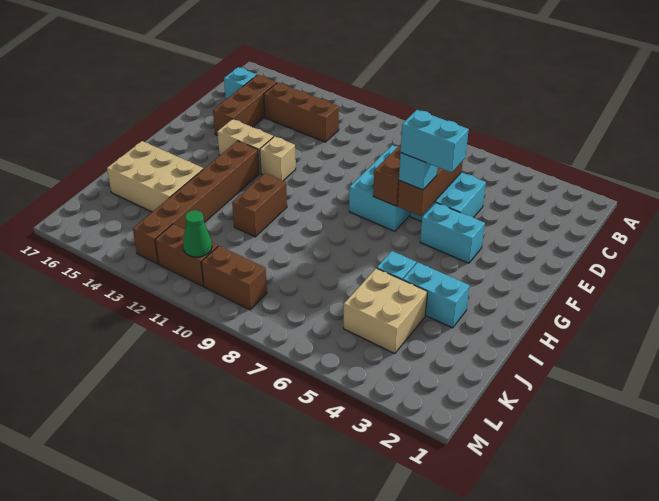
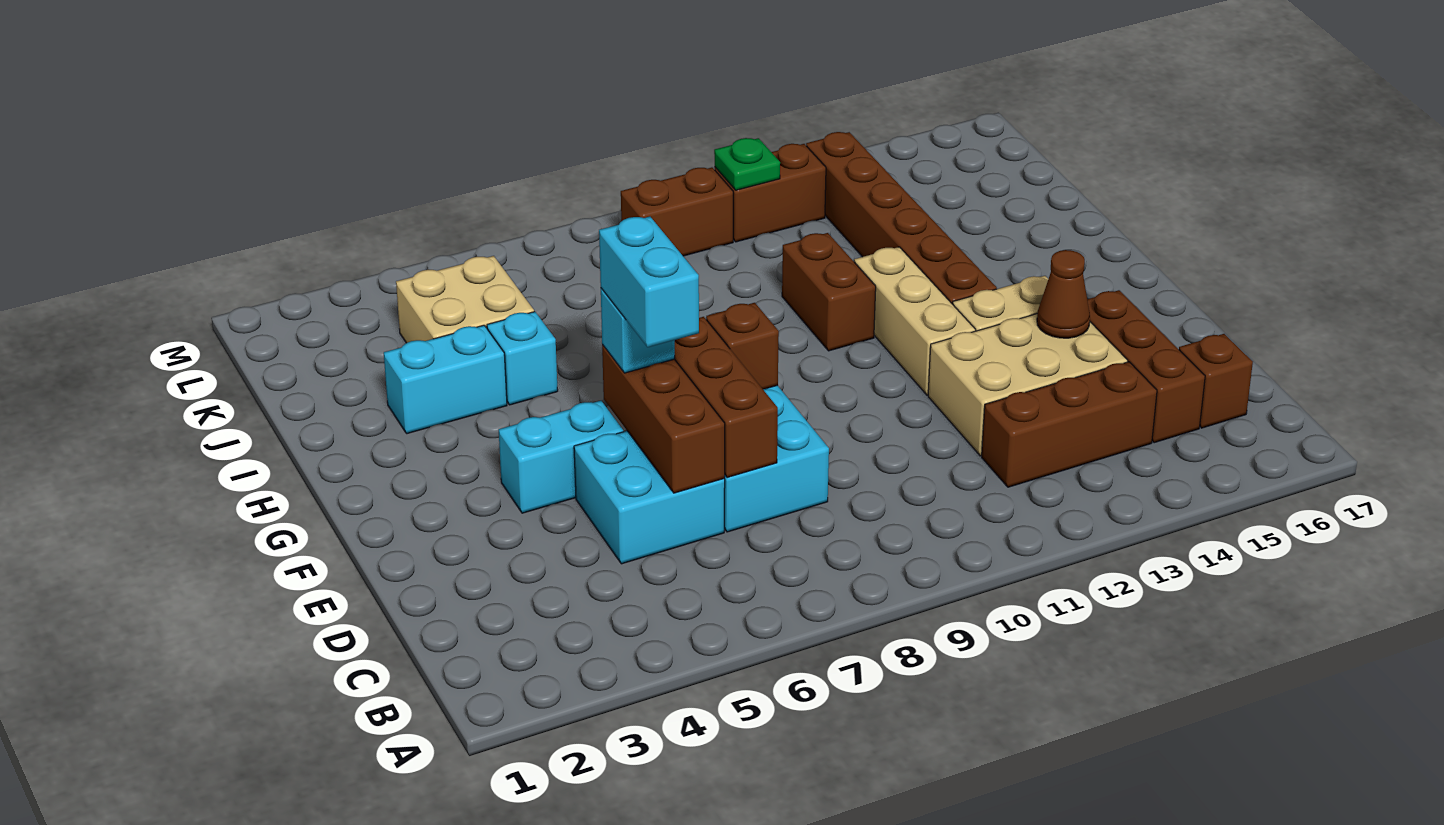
cyan brick C16 level 1 -> brown brick C16 level 1
none -> brown cone E14 level 2
cyan brick F5:F6 level 4 -> cyan brick E6:F6 level 4
none -> brown brick F8 level 2
tan brick F12 level 1 -> tan brick F12:H12 level 1
tan brick I14:J16 level 1 -> tan brick D12:E14 level 1
green cone L11 level 2 -> green plate L11 level 2

